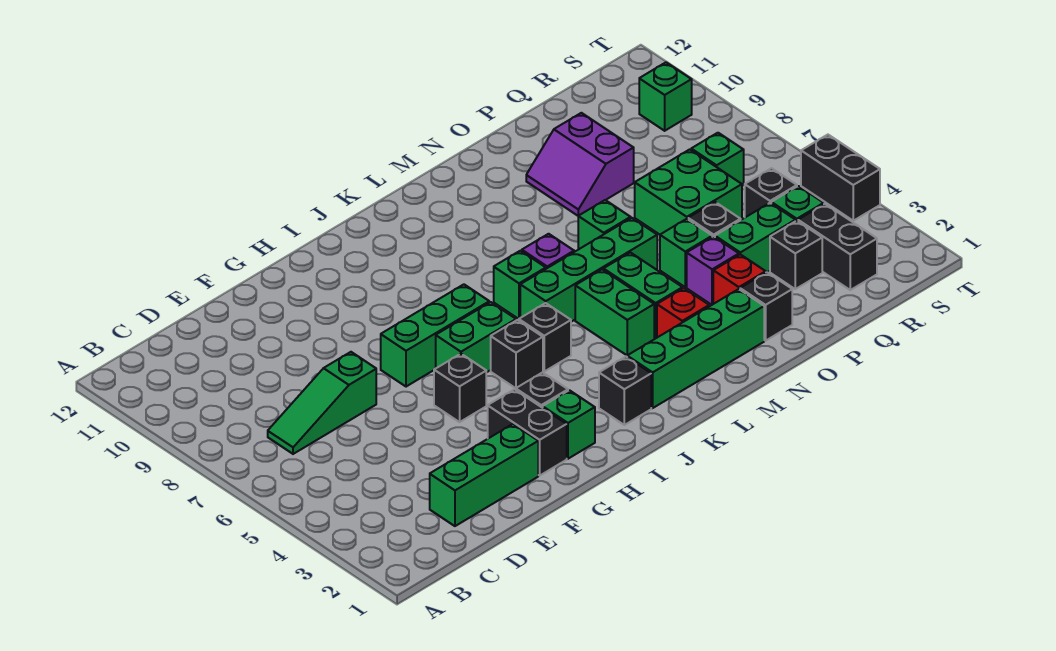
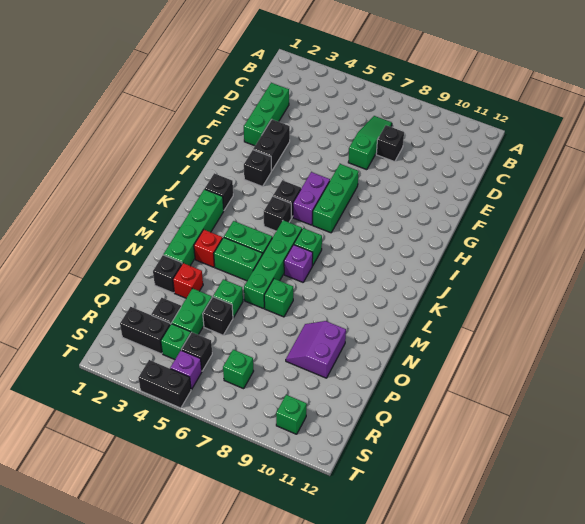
black brick G2:G3 level 1 -> black brick F3:G3 level 1
black brick G5 level 1 -> black brick D8 level 1
green brick H2 level 1 -> none
green brick H6:I6 level 1 -> purple brick H6:I6 level 1
purple brick O4 level 1 -> purple brick S5 level 1
purple slope O9:P10 level 1 top P -> purple slope O9:P10 level 1 top 10
green brick P6:Q7 level 1 -> none

